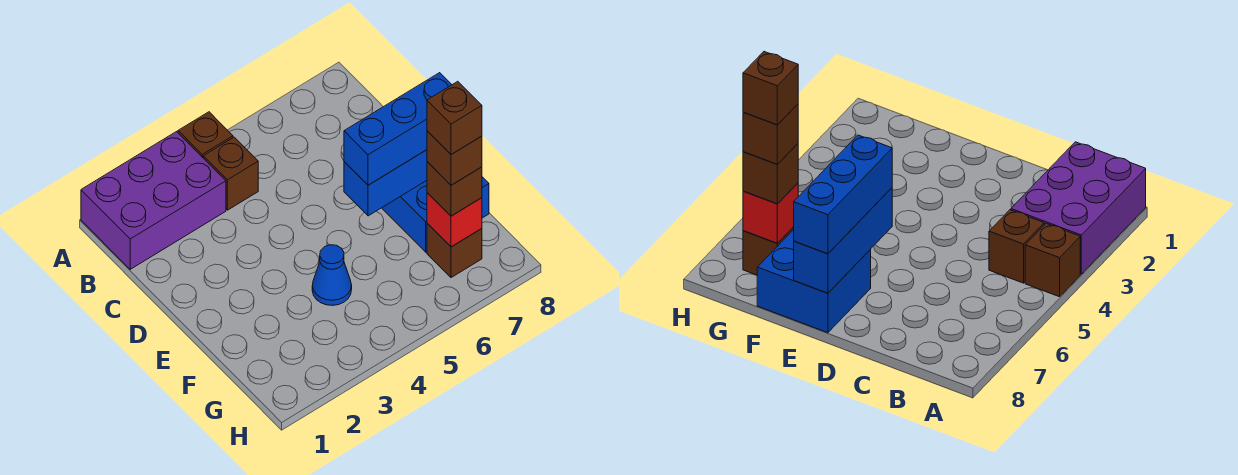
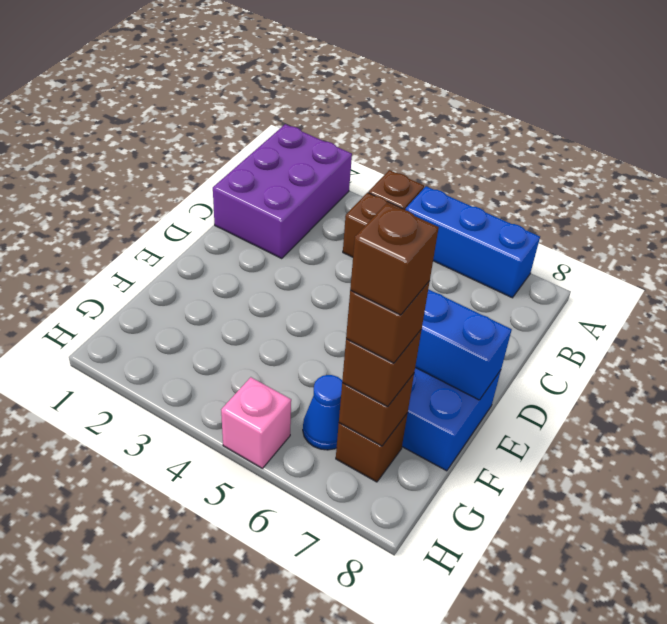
purple brick A1:B3 level 1 -> purple brick A1:C2 level 1
blue brick E6:E8 level 3 -> blue brick A5:A7 level 1
blue cone F4 level 1 -> blue cone G6 level 1
red brick G7 level 2 -> brown brick G7 level 2
none -> pink brick H5 level 1

